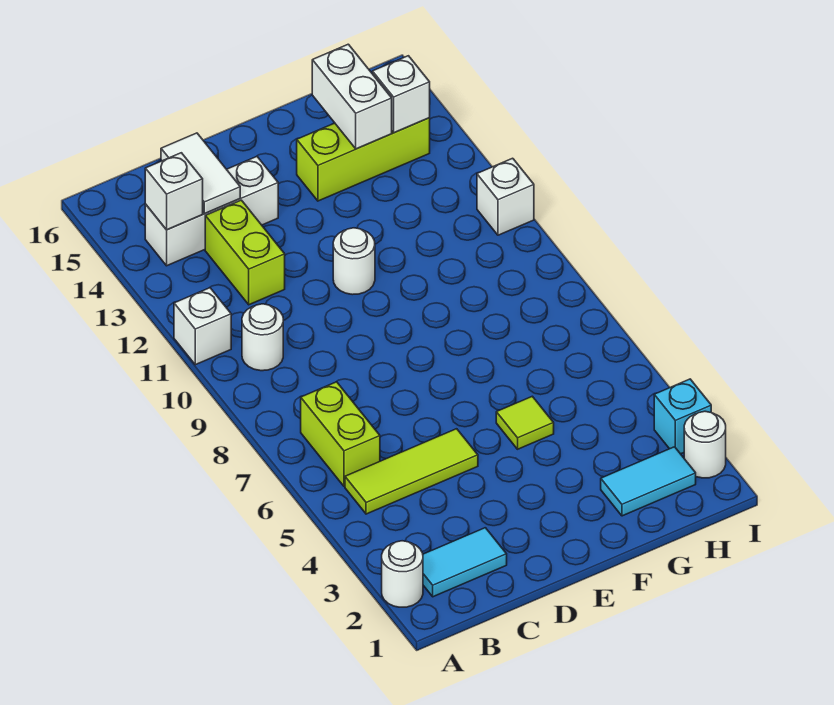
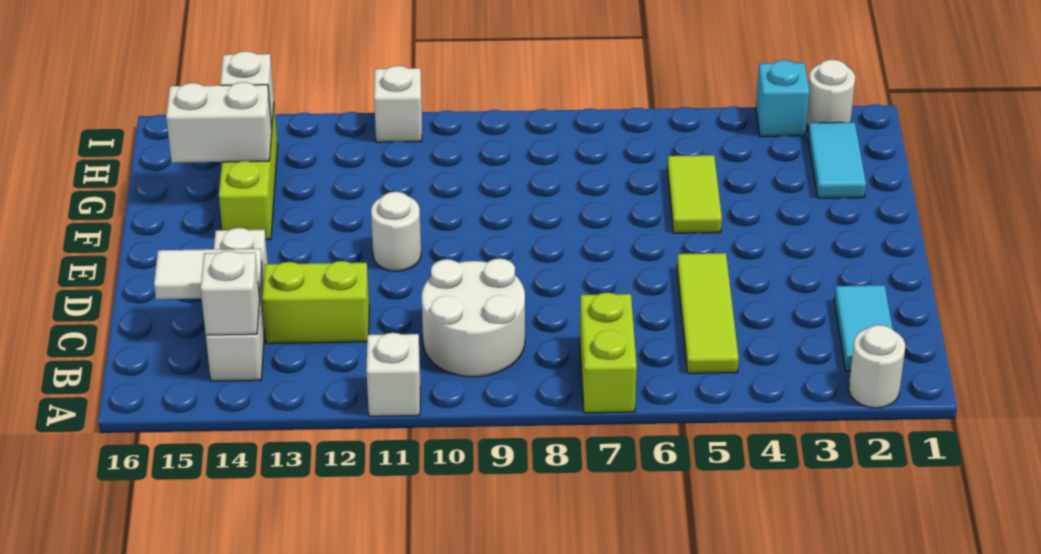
lime brick B6:B7 level 1 -> lime brick A7:B7 level 1
white round brick B10 level 1 -> white round brick B9:C10 level 1
lime tile F5 level 1 -> lime tile F5:G5 level 1

